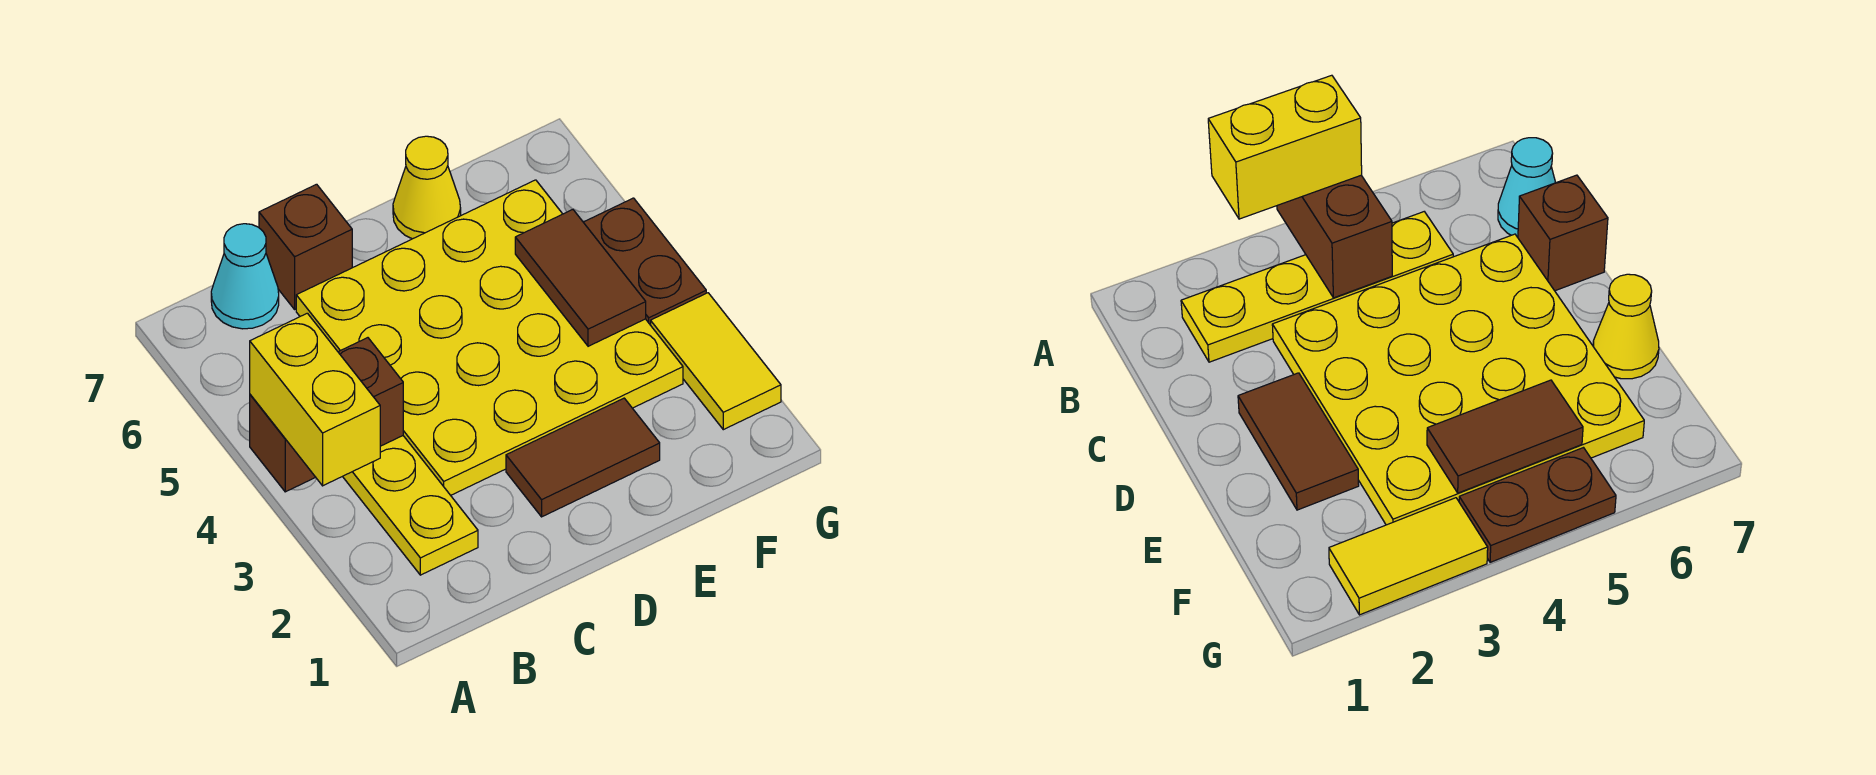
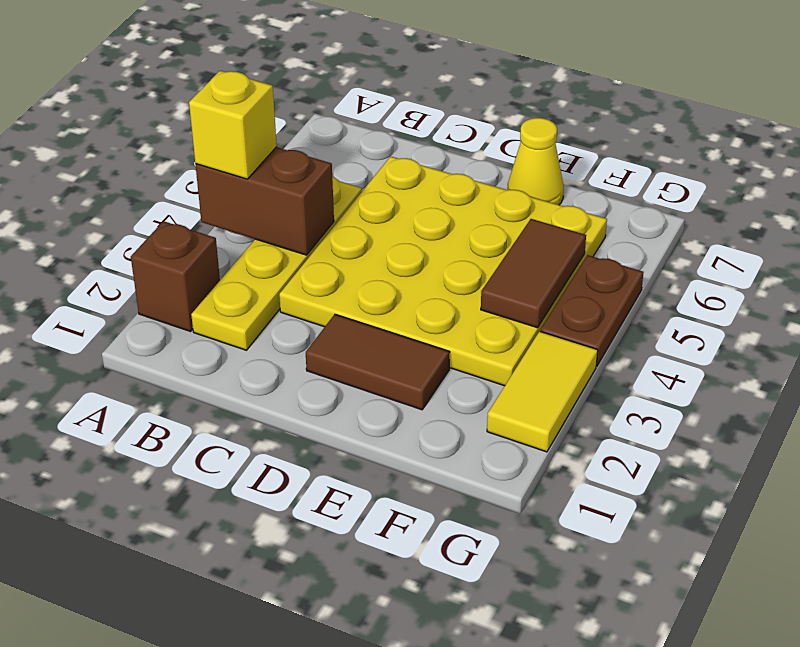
yellow brick A3:A4 level 3 -> yellow brick A4 level 3
cyan cone B7 level 1 -> none
brown brick C7 level 1 -> brown brick A2 level 1

